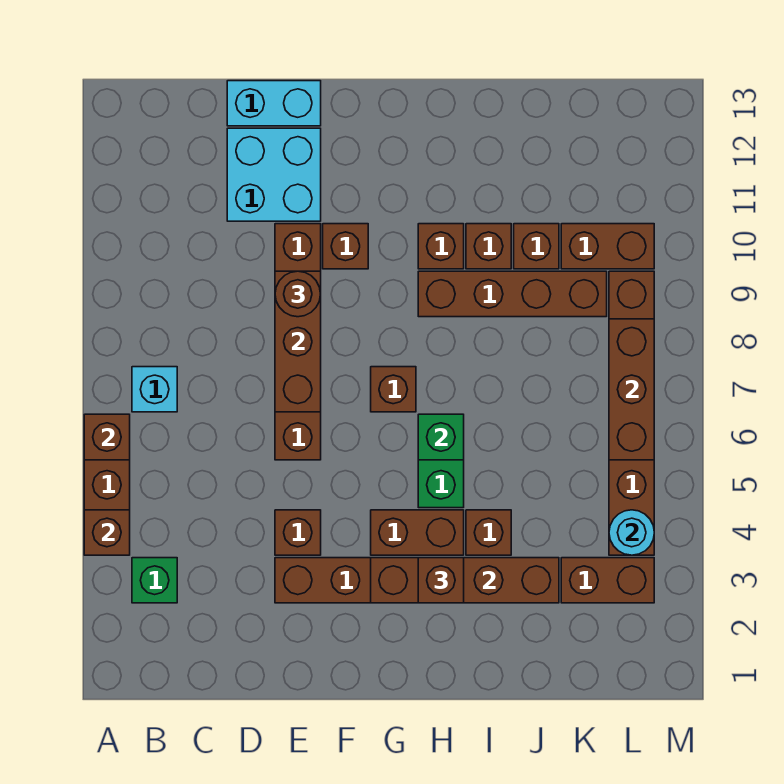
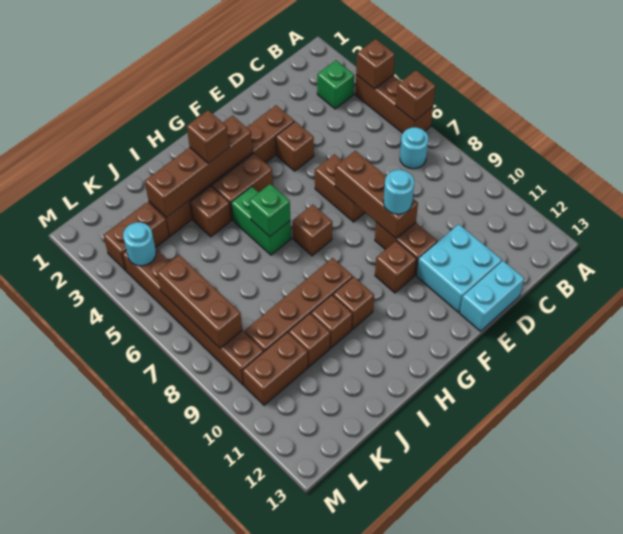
cyan brick B7 level 1 -> cyan round brick B7 level 1
brown round brick E9 level 3 -> cyan round brick E9 level 3

